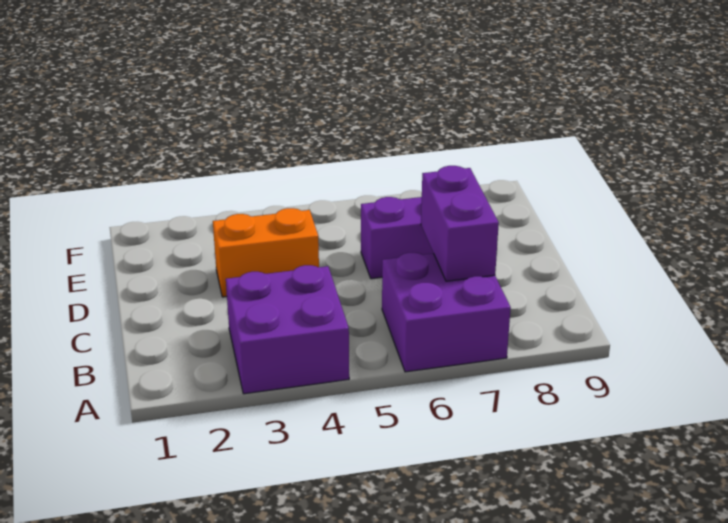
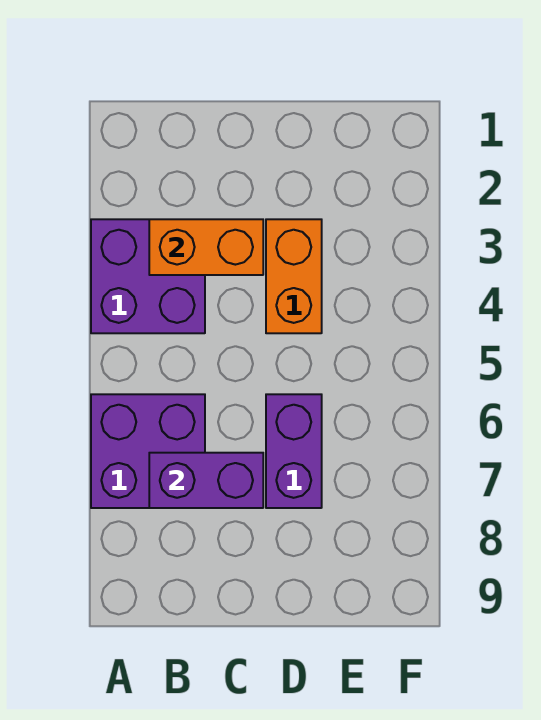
none -> orange brick B3:C3 level 2

